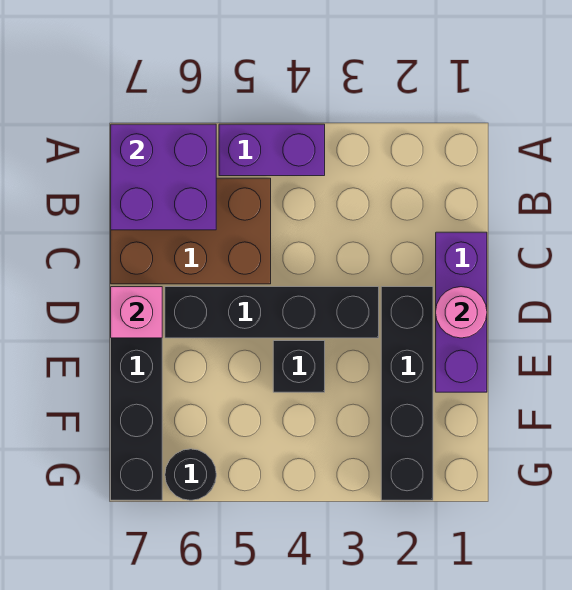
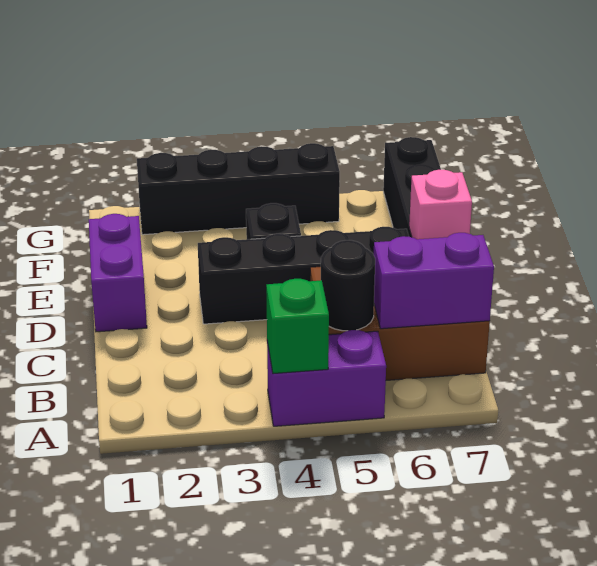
none -> green brick A4 level 2
purple brick A6:B7 level 2 -> purple brick B6:B7 level 2
purple brick C1:E1 level 1 -> purple brick D1:E1 level 1
pink round brick D1 level 2 -> none
black brick D2:G2 level 1 -> black brick G2:G5 level 1
black round brick G6 level 1 -> black round brick B5 level 2

